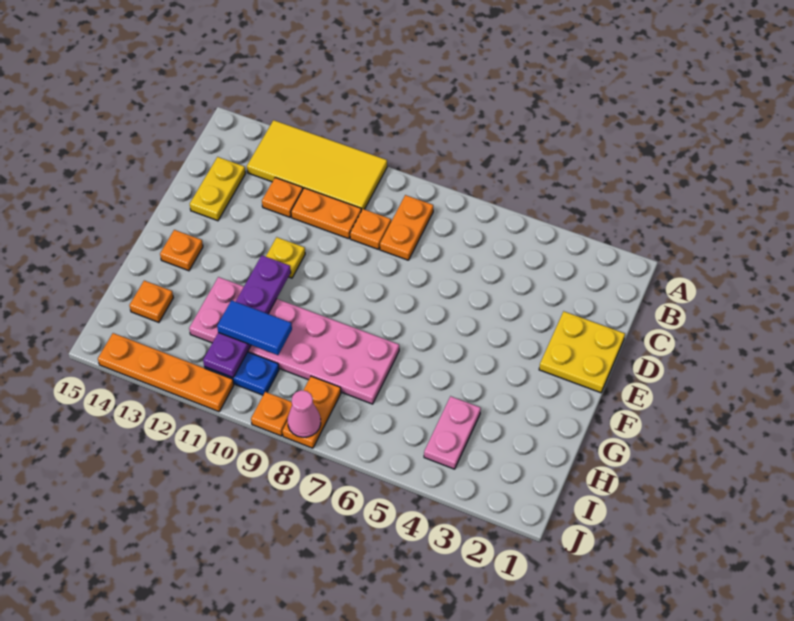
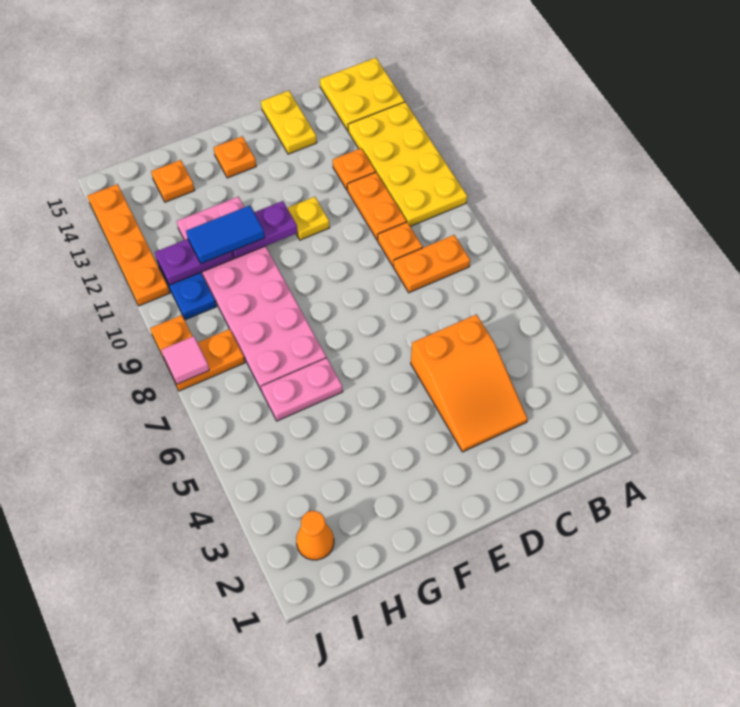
yellow tile A10:B13 level 1 -> yellow plate A10:B13 level 1
none -> orange slope C3:D5 level 1 top 5
yellow plate C14:D14 level 1 -> yellow plate D14:D15 level 1
yellow plate D1:E2 level 1 -> yellow plate A14:B15 level 1
pink plate H4:I4 level 1 -> pink plate G6:H6 level 1
blue tile H10:H11 level 3 -> blue tile G11:H11 level 3
none -> orange cone I2 level 1
pink cone J8 level 2 -> pink tile J8 level 2

